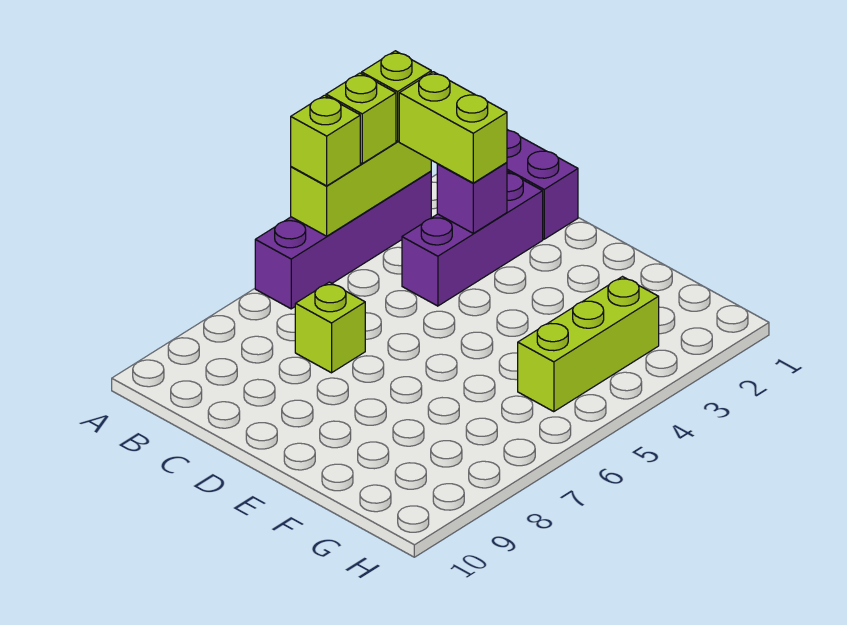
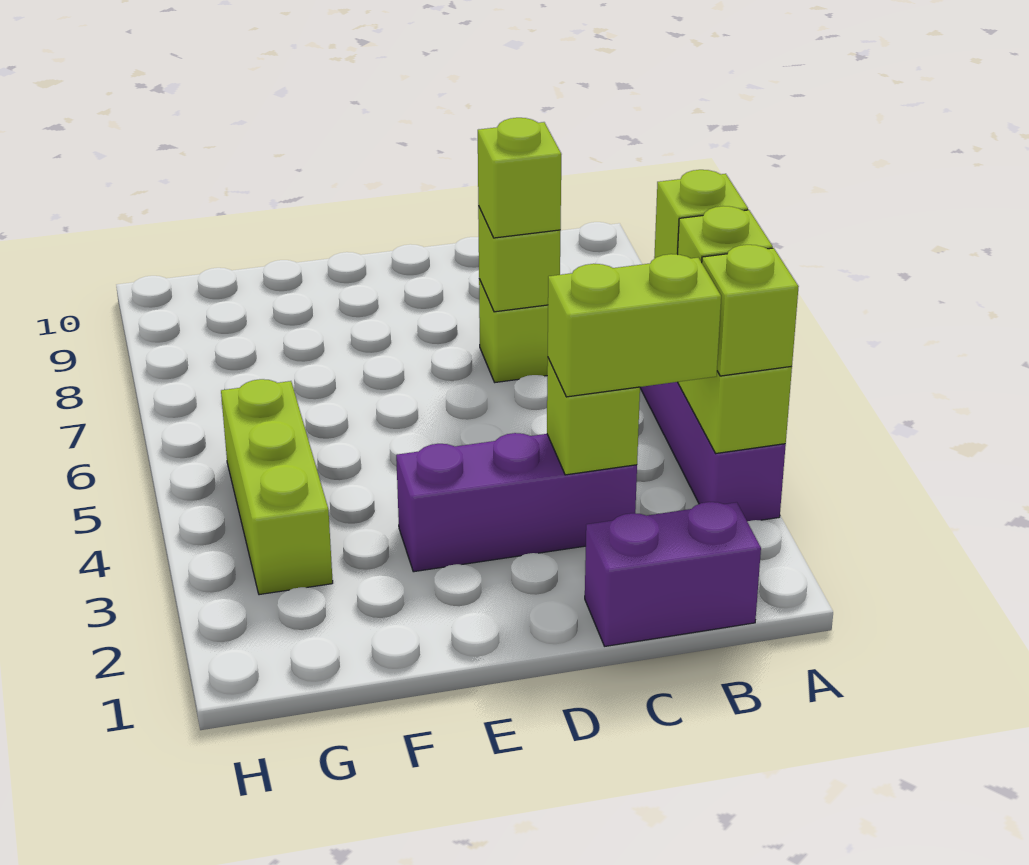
purple brick C2:C4 level 1 -> purple brick C3:E3 level 1
purple brick C3 level 2 -> lime brick C3 level 2
none -> lime brick C7 level 2
none -> lime brick C7 level 3

